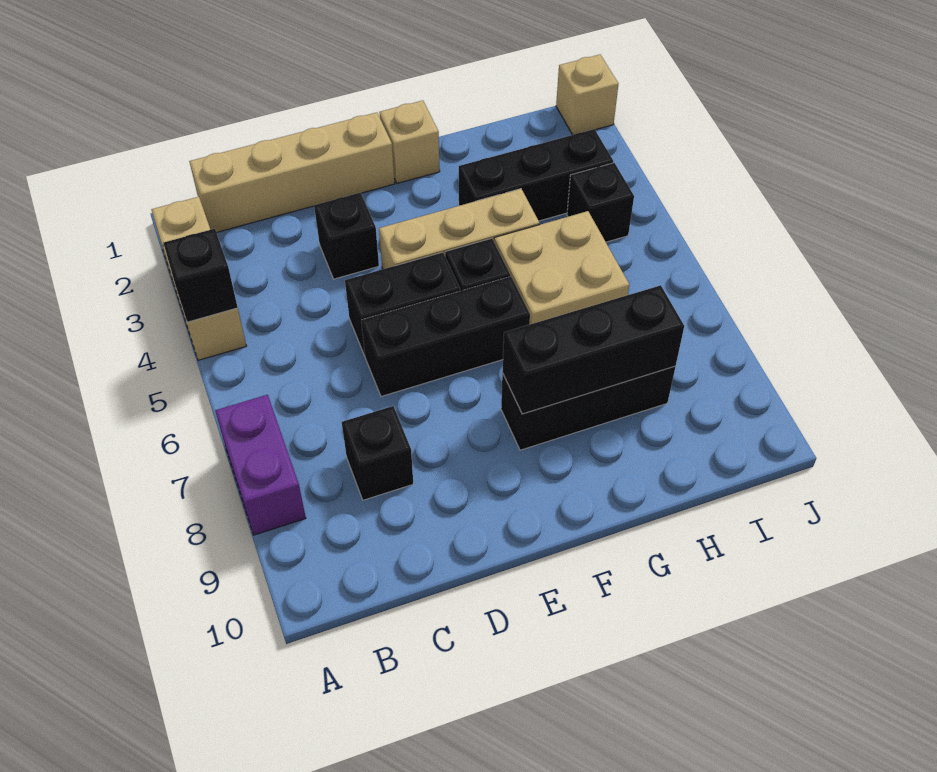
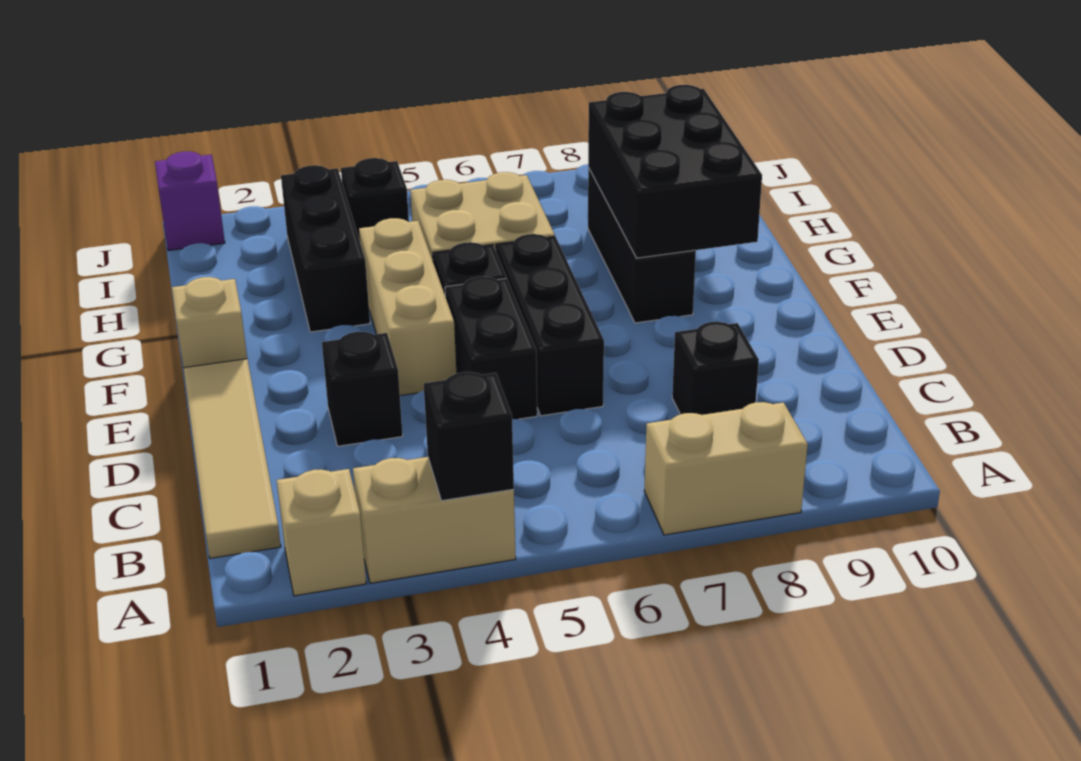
purple brick A7:A8 level 1 -> tan brick A7:A8 level 1
tan brick B1:E1 level 1 -> tan tile B1:E1 level 1
black brick F8:H8 level 2 -> black brick F8:H9 level 2
tan brick J1 level 1 -> purple brick J1 level 1

